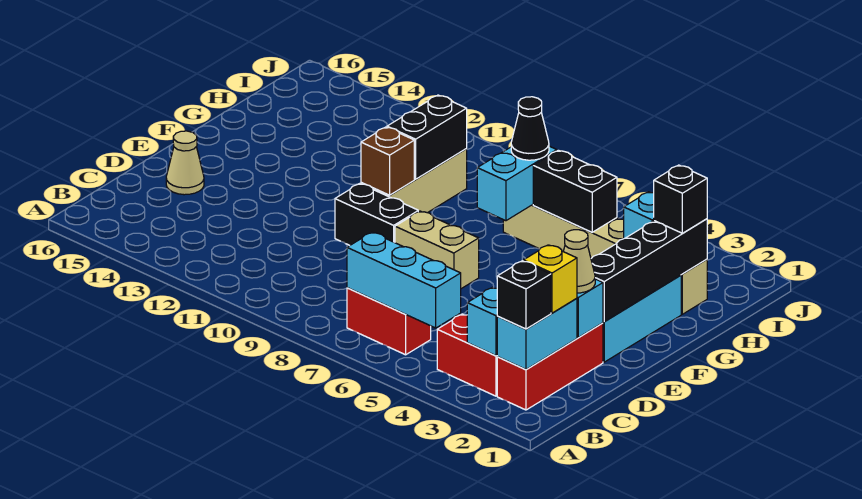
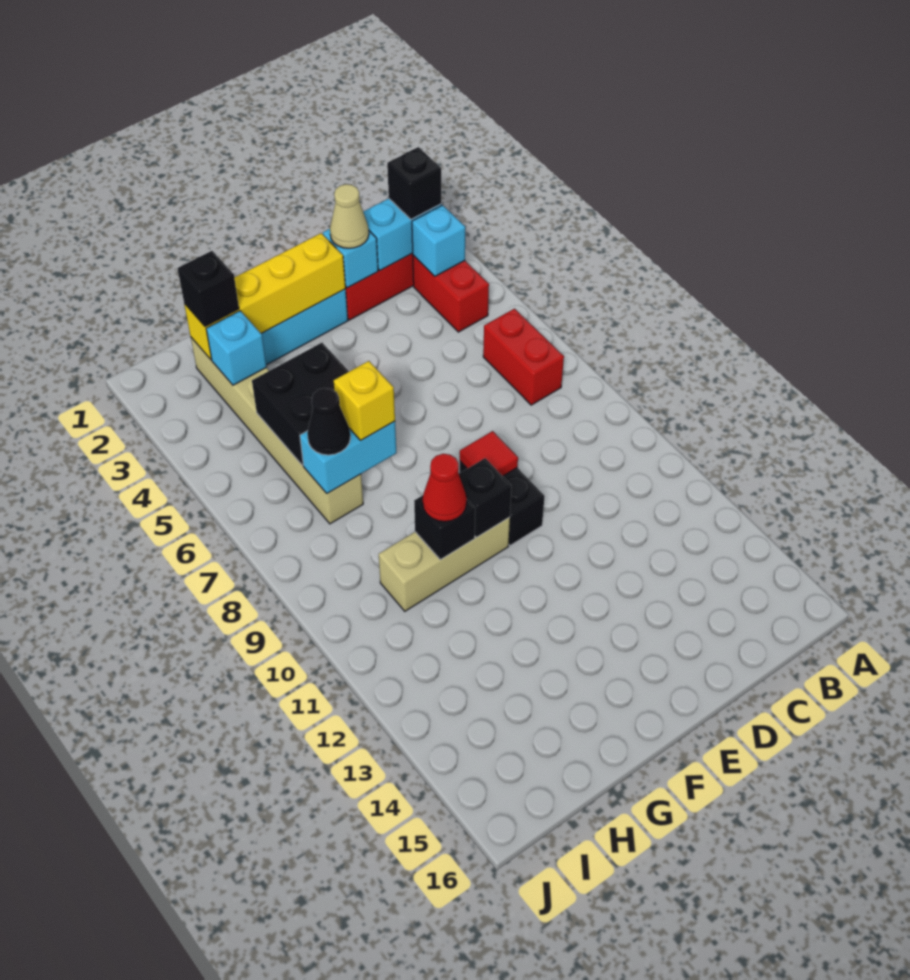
cyan brick B5:B7 level 2 -> none
yellow brick C2 level 3 -> yellow brick G7 level 3
tan cone D15 level 1 -> none
black brick E2:H2 level 2 -> yellow brick E2:H2 level 2
tan brick E7:E8 level 1 -> none
none -> red tile E9 level 2
brown brick F10 level 2 -> black brick F10 level 2
black brick G10:H10 level 2 -> black brick G10 level 2
none -> red cone G10 level 3
black brick H5:H6 level 2 -> black brick G5:H6 level 2

